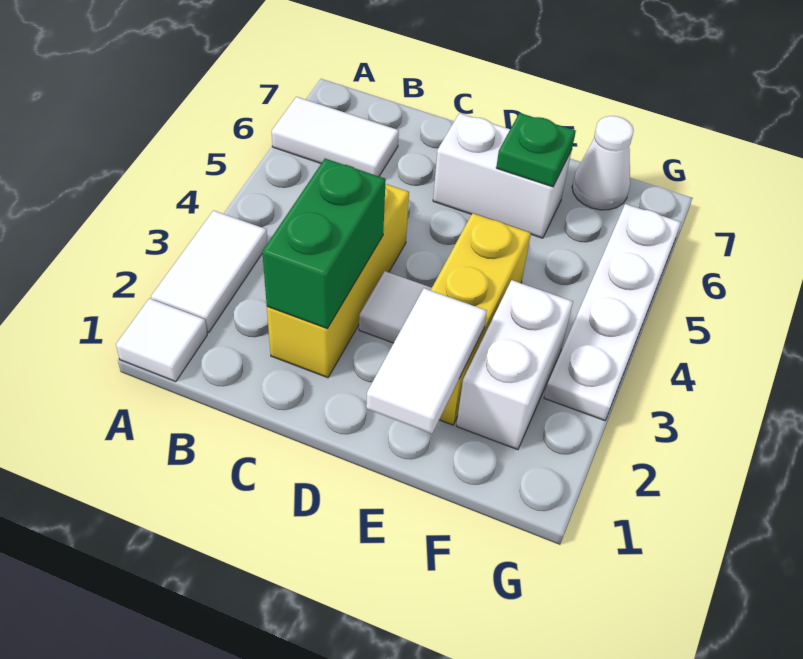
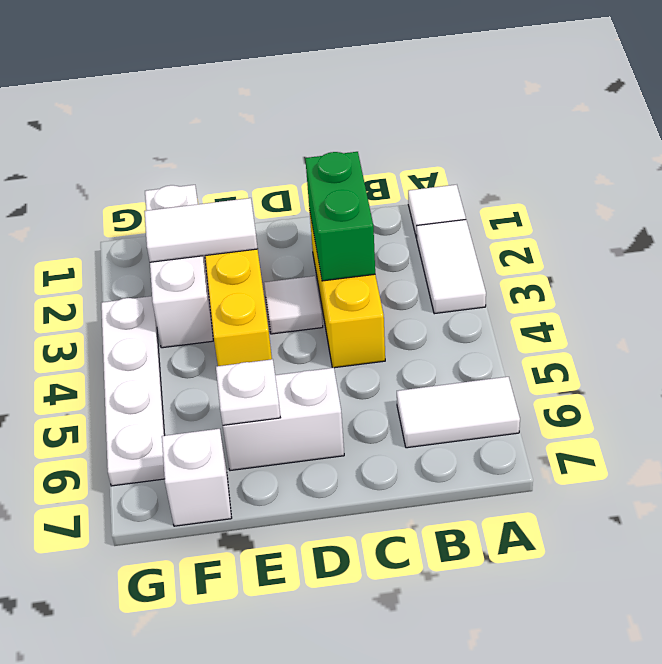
white tile E1:E2 level 2 -> white tile E2:F2 level 2
green plate E6 level 2 -> white plate E6 level 2
white brick F2:F3 level 1 -> white brick F1:F3 level 1
white cone F7 level 1 -> white brick F7 level 1

